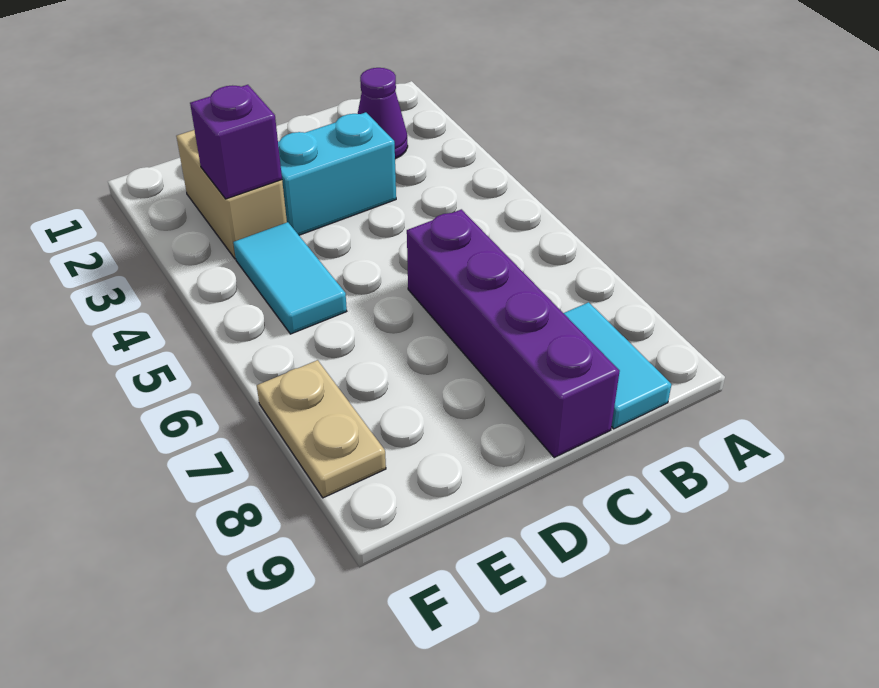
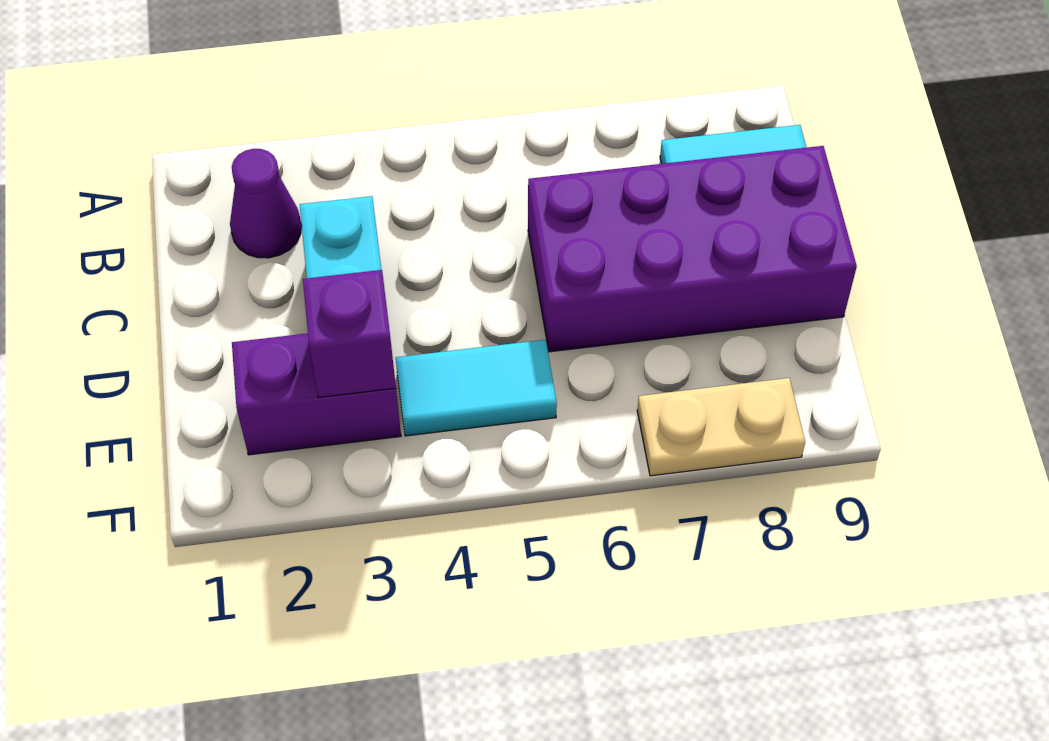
purple brick C6:C9 level 1 -> purple brick C6:D9 level 1
tan brick E2:E3 level 1 -> purple brick E2:E3 level 1

